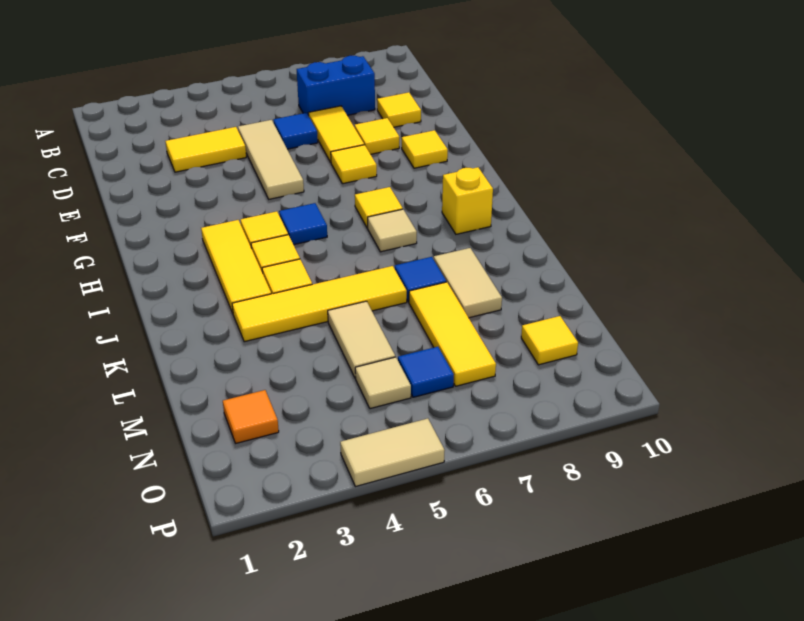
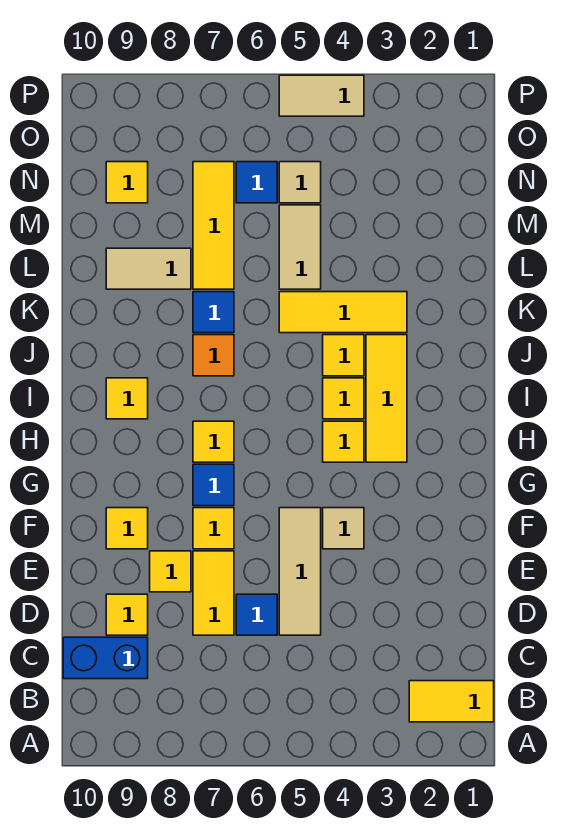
blue brick C7:C8 level 1 -> blue brick C9:C10 level 1
yellow tile D3:D4 level 1 -> yellow tile B1:B2 level 1
blue tile H5 level 1 -> blue tile G7 level 1
tan tile I7 level 1 -> tan tile F4 level 1
yellow brick I9 level 1 -> yellow tile I9 level 1
yellow tile K3:K6 level 1 -> yellow tile K3:K5 level 1
tan tile K8:L8 level 1 -> tan tile L8:L9 level 1
orange tile N2 level 1 -> orange tile J7 level 1

